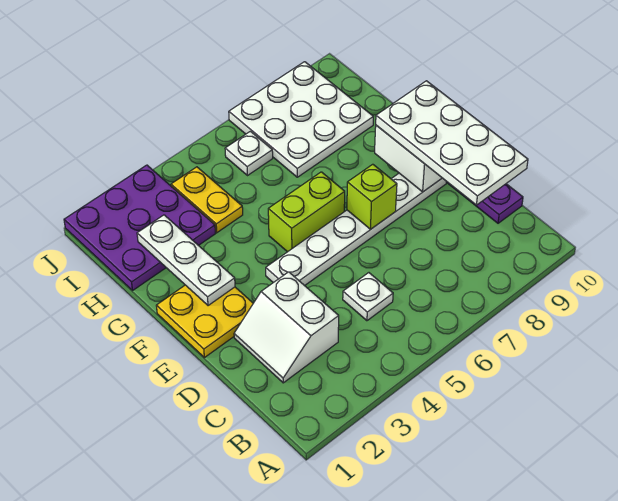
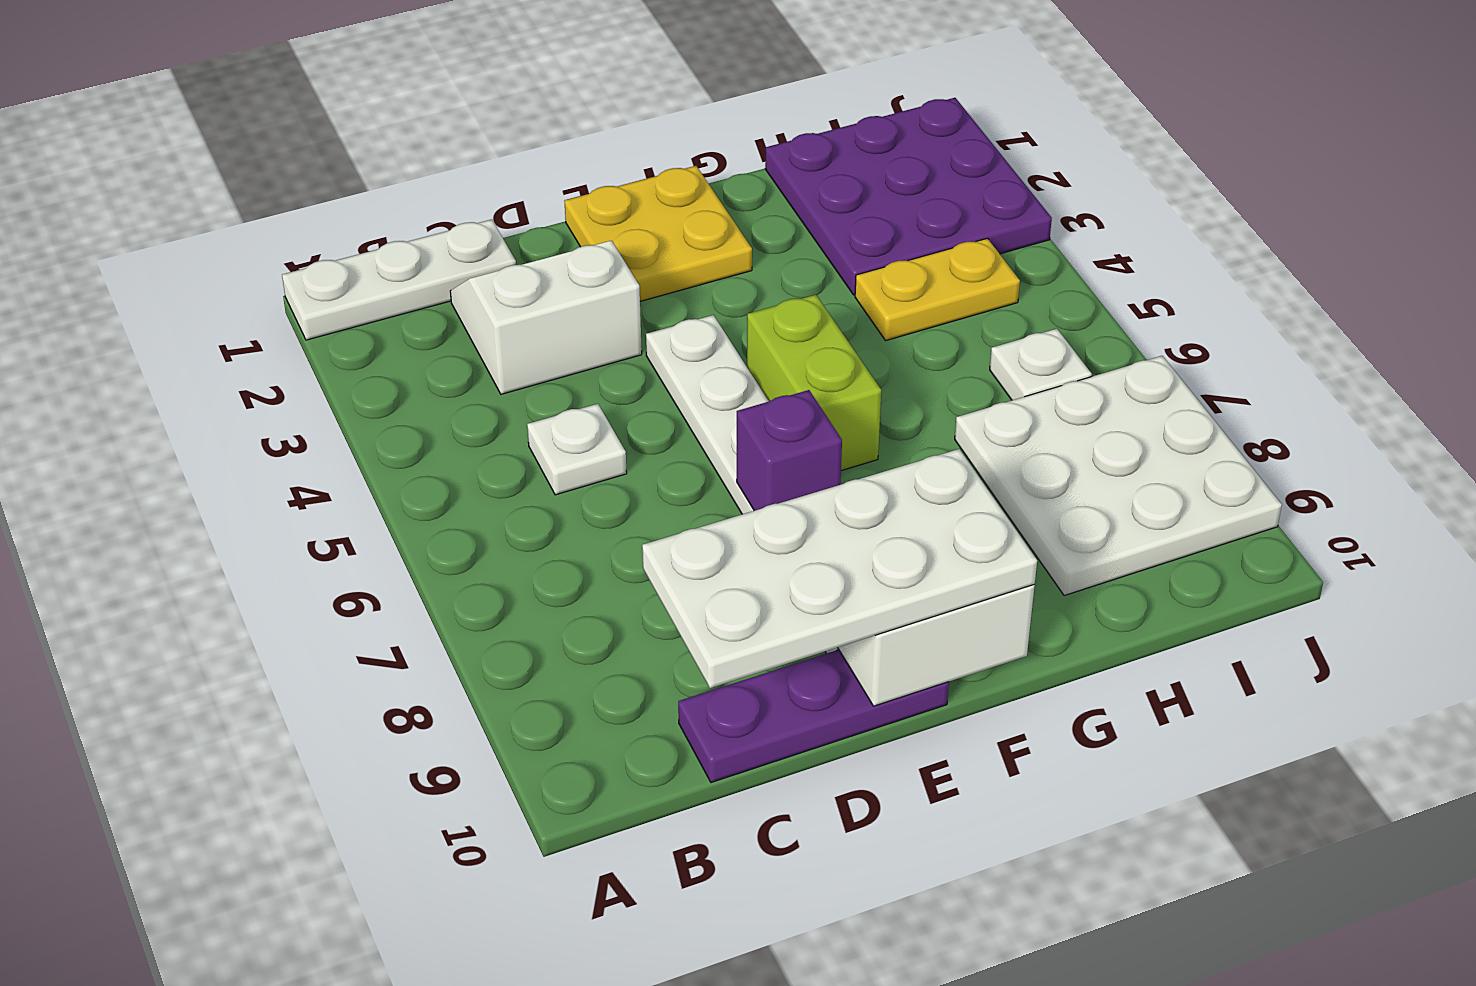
lime brick E7 level 2 -> purple brick E7 level 2
white plate F2:H2 level 2 -> white plate A1:C1 level 1

